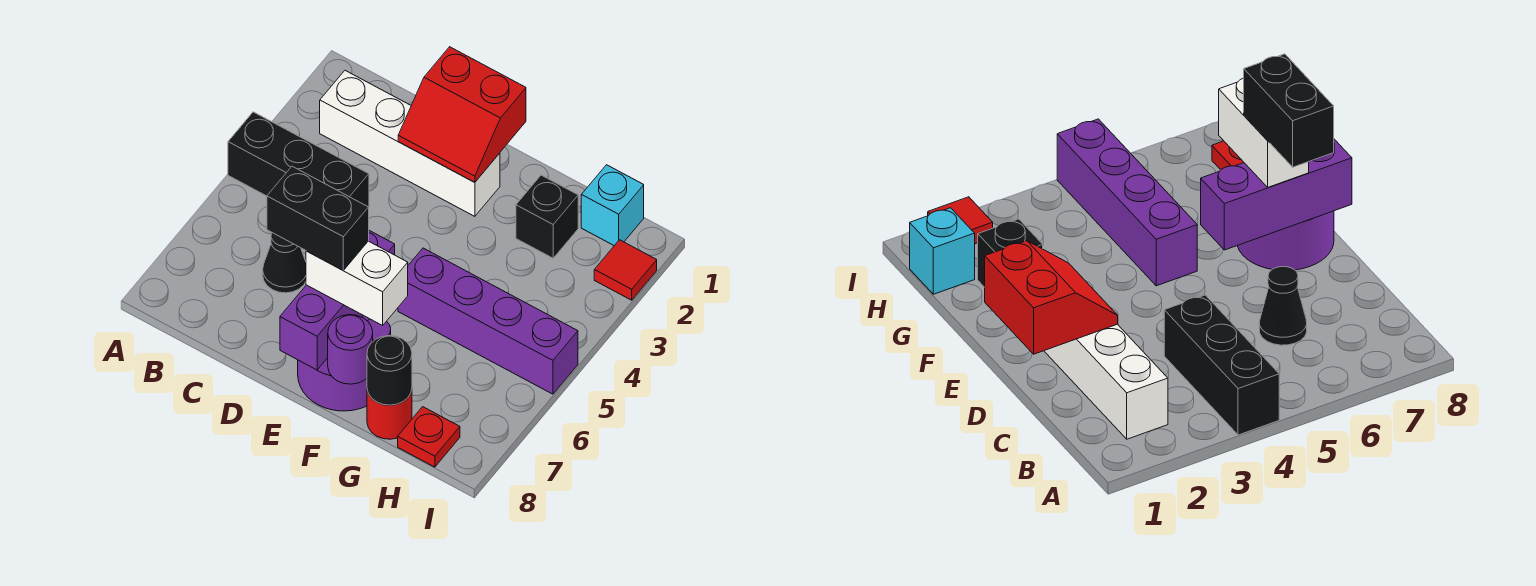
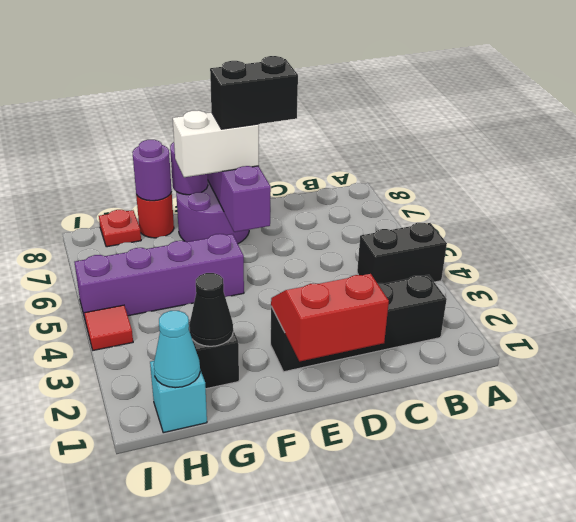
black brick A4:C4 level 1 -> black brick A4:B4 level 1
white brick B2:E2 level 1 -> black brick B2:E2 level 1
black cone C6 level 1 -> black cone G2 level 2
black round brick G8 level 2 -> purple round brick G8 level 2
none -> cyan cone H1 level 2
red tile I2 level 1 -> red tile I4 level 1

